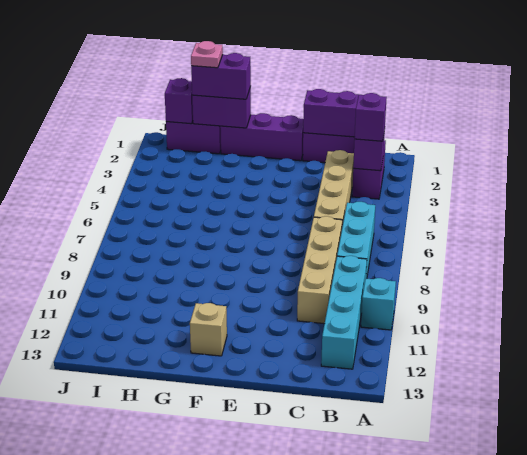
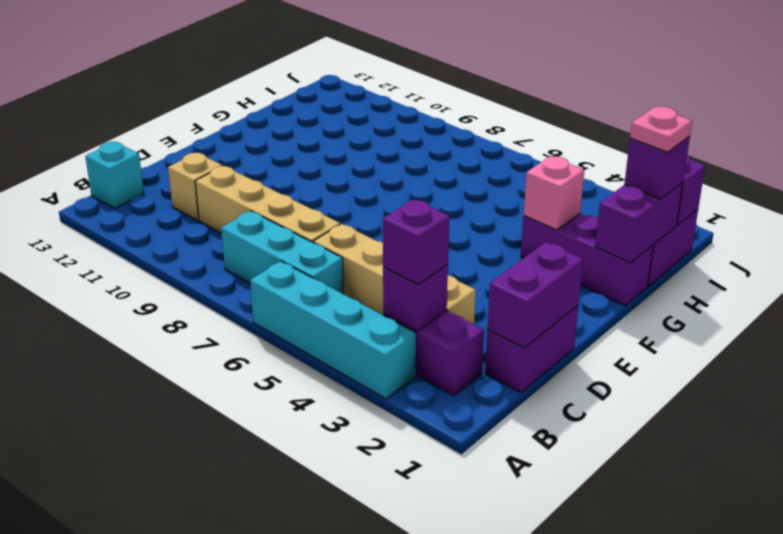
cyan brick A10 level 1 -> cyan brick B13 level 1
cyan brick B9:B12 level 1 -> cyan brick A3:A6 level 1
purple brick E1:G1 level 1 -> purple brick G1:G3 level 1
tan brick F12 level 1 -> tan brick C11 level 1
purple brick G1:H1 level 3 -> purple brick H1 level 3
none -> pink brick G3 level 2

